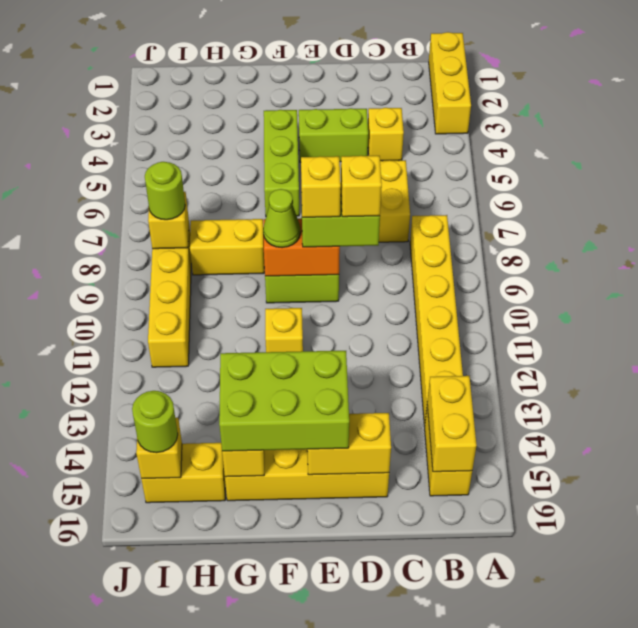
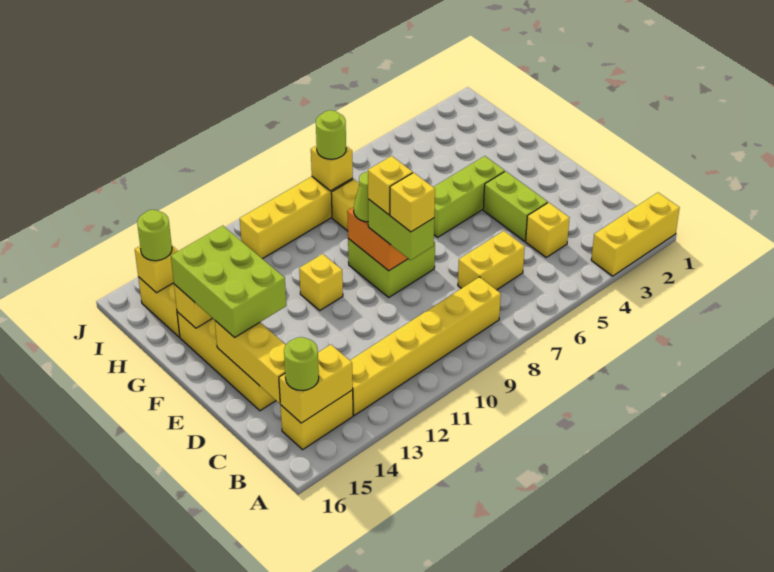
none -> lime round brick B15 level 3
yellow brick D15:E15 level 2 -> yellow brick C15:E15 level 2

